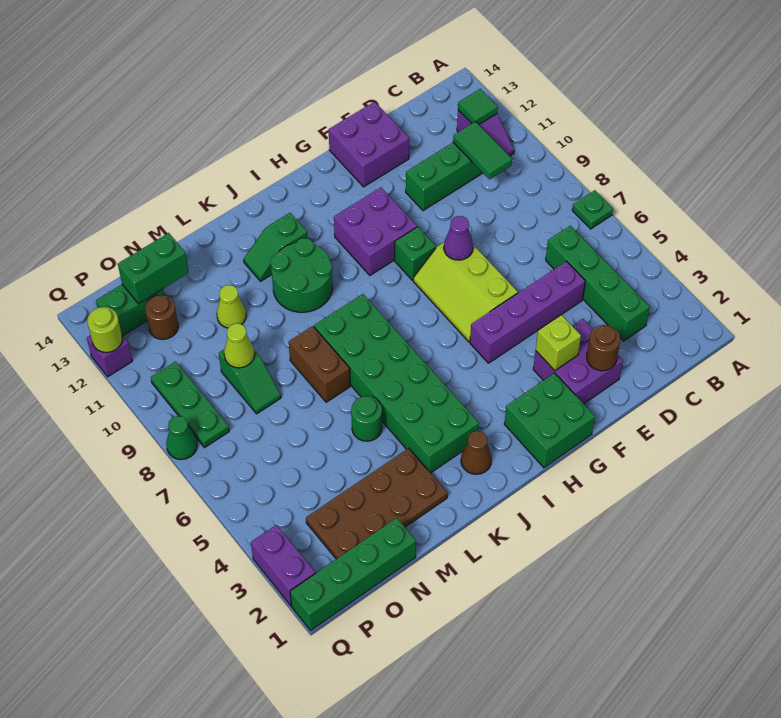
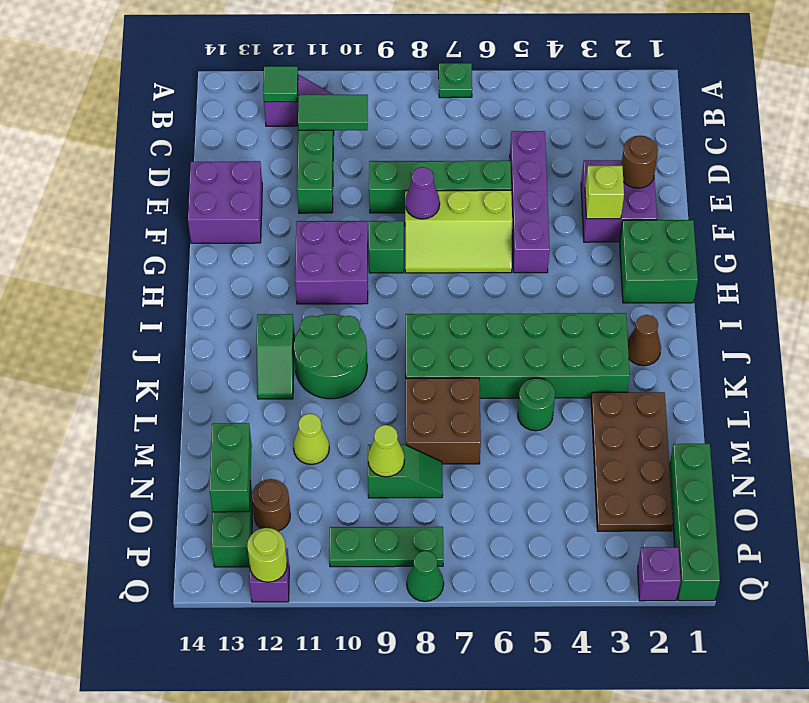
green brick C3:C6 level 1 -> green brick E6:E9 level 1
brown brick L7:L8 level 1 -> brown brick L7:M8 level 1
purple brick Q2:Q3 level 1 -> purple brick Q2 level 1

